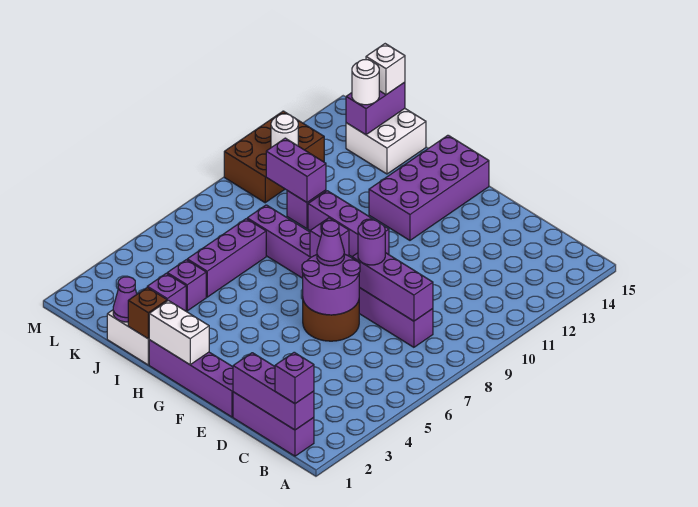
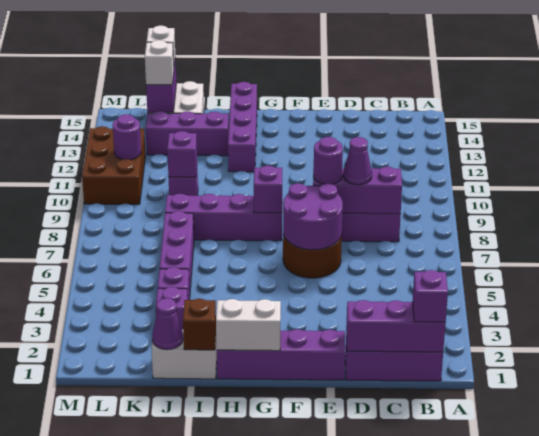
purple cone F7 level 3 -> purple cone D8 level 3
purple brick G10:I10 level 1 -> purple brick I13:K13 level 1
purple brick G12:H15 level 1 -> purple brick H12:H15 level 1
purple brick J10:K10 level 2 -> purple brick J10 level 2
white round brick K14 level 3 -> white brick K14 level 3
white round brick L11 level 2 -> purple round brick L11 level 2

